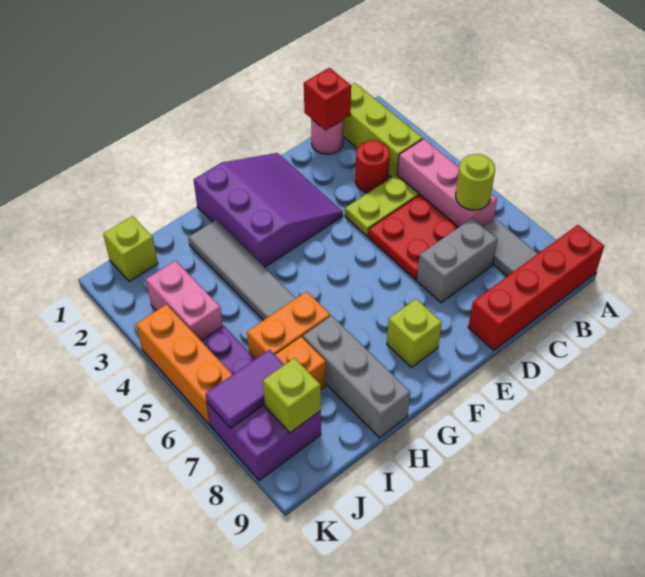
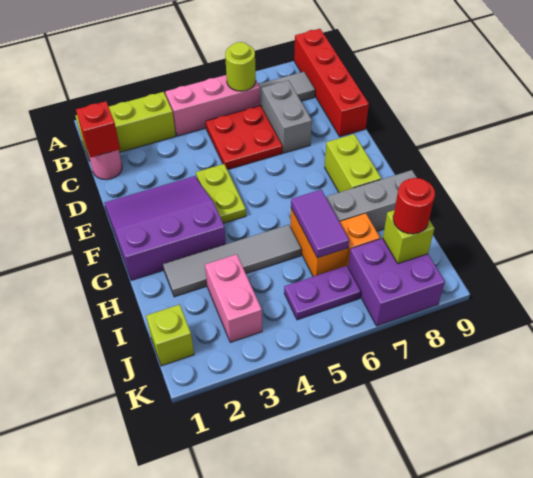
red round brick C3 level 1 -> red round brick J8 level 3
lime plate C4:D4 level 1 -> lime plate E4:F4 level 1
lime brick F8 level 1 -> lime brick F8:G8 level 1
pink brick J3:J4 level 1 -> pink brick I3:J3 level 1
purple tile J7:K7 level 2 -> purple tile H6:I6 level 2
orange brick K4:K6 level 1 -> none

